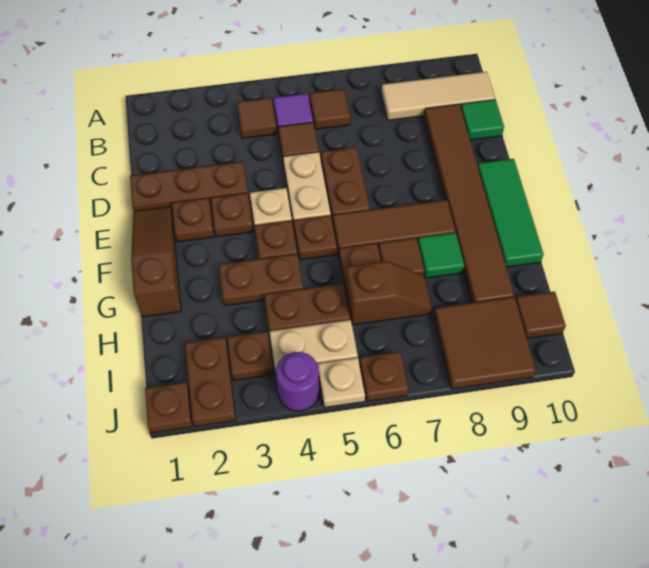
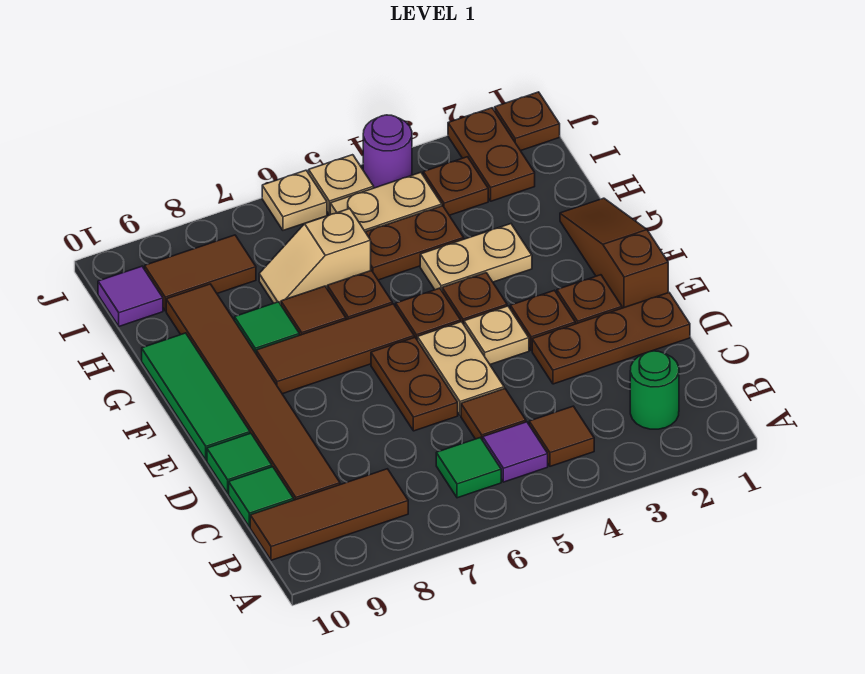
none -> green round brick B2 level 1
brown tile B6 level 1 -> green tile B6 level 1
tan tile B8:B10 level 1 -> brown tile B8:B10 level 1
none -> green tile D10 level 1
brown slope E1:G1 level 1 top G -> brown slope E1:G1 level 1 top E
brown plate G3:G4 level 1 -> tan plate G3:G4 level 1
brown slope H6:H7 level 1 top 6 -> tan slope H6:H7 level 1 top 6
brown tile I8:J9 level 1 -> brown tile I8:I9 level 1
brown tile I10 level 1 -> purple tile I10 level 1
brown plate J6 level 1 -> tan plate J6 level 1

